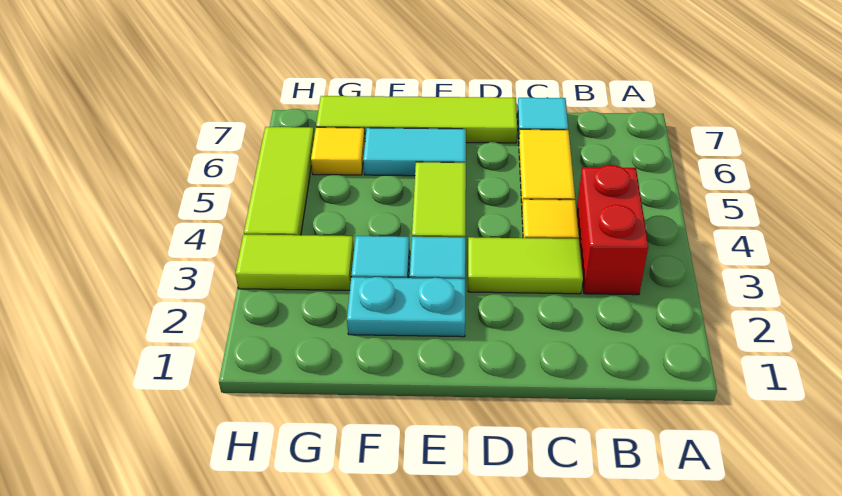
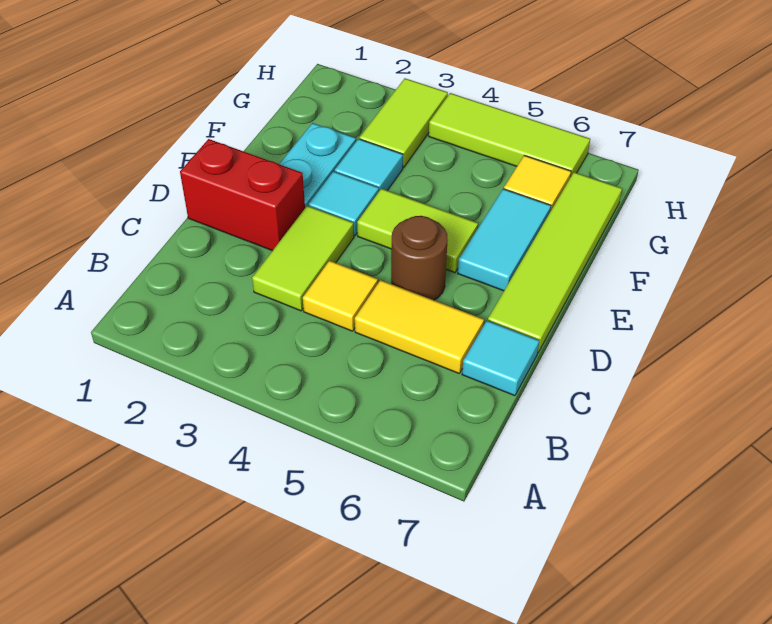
red brick B3:B4 level 1 -> red brick D1:D2 level 1
none -> brown round brick D5 level 1

